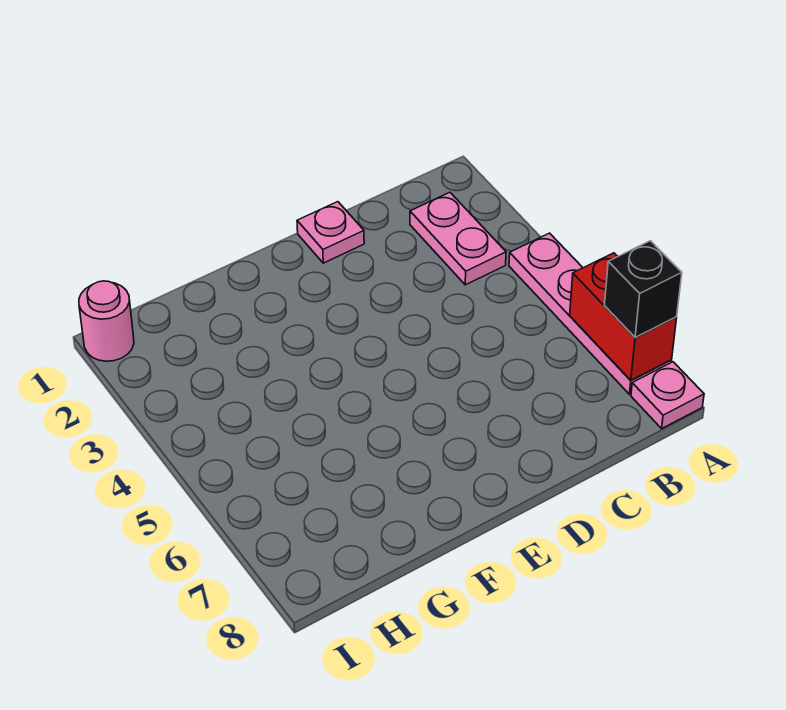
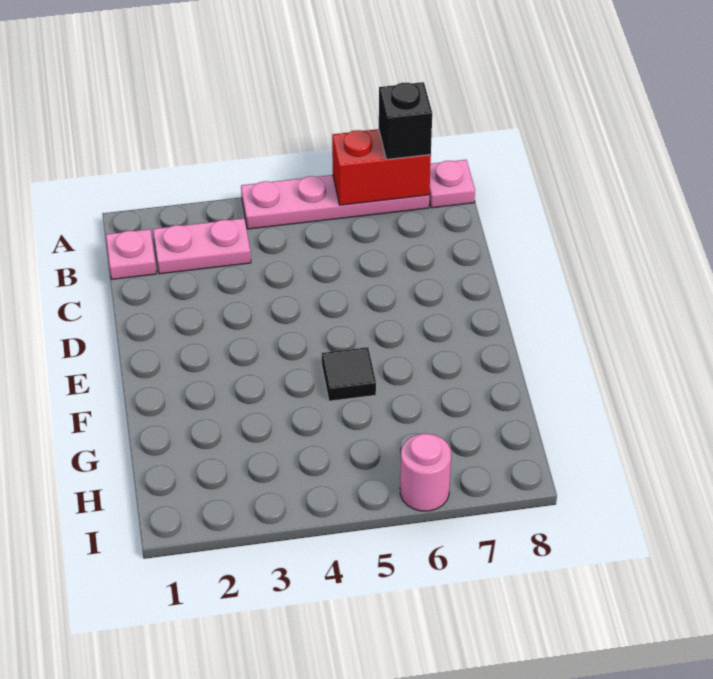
pink plate D1 level 1 -> pink plate B1 level 1
none -> black tile F5 level 1
pink round brick I1 level 1 -> pink round brick I6 level 1

